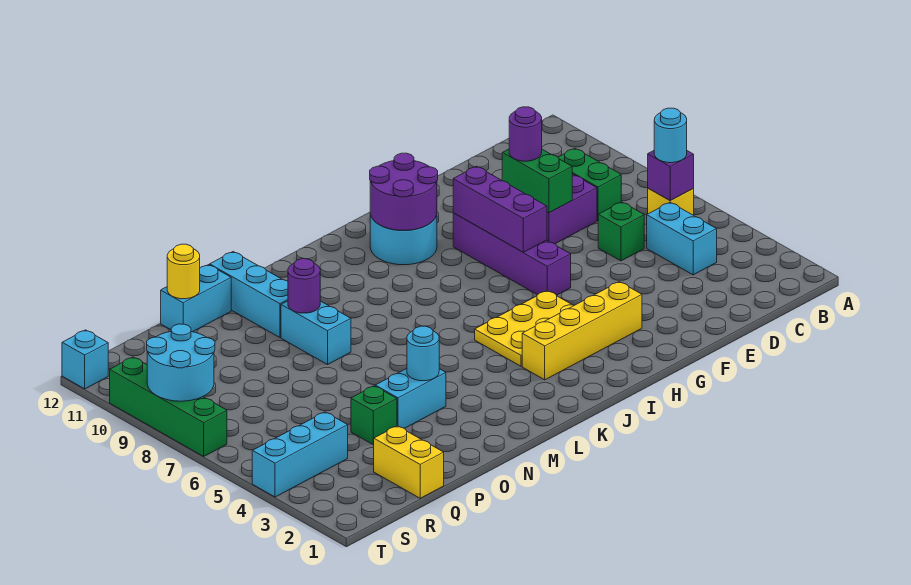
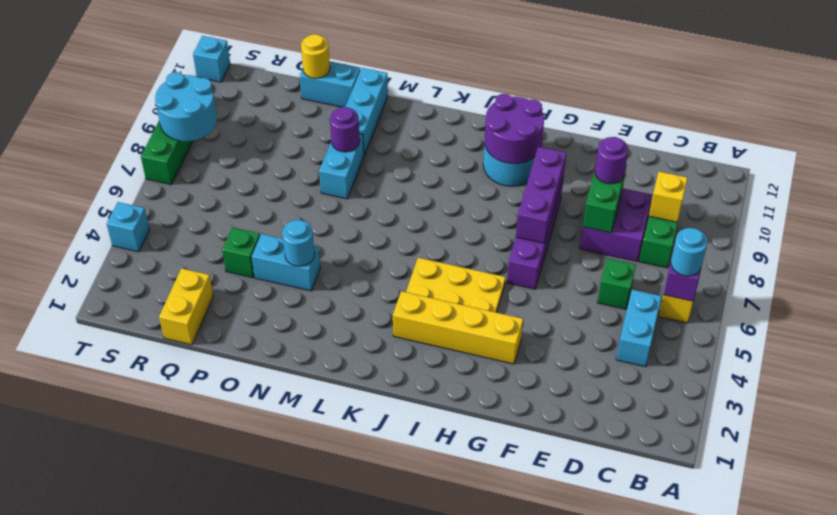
none -> yellow brick C9 level 2
cyan brick R4:T4 level 1 -> cyan brick T4 level 1

